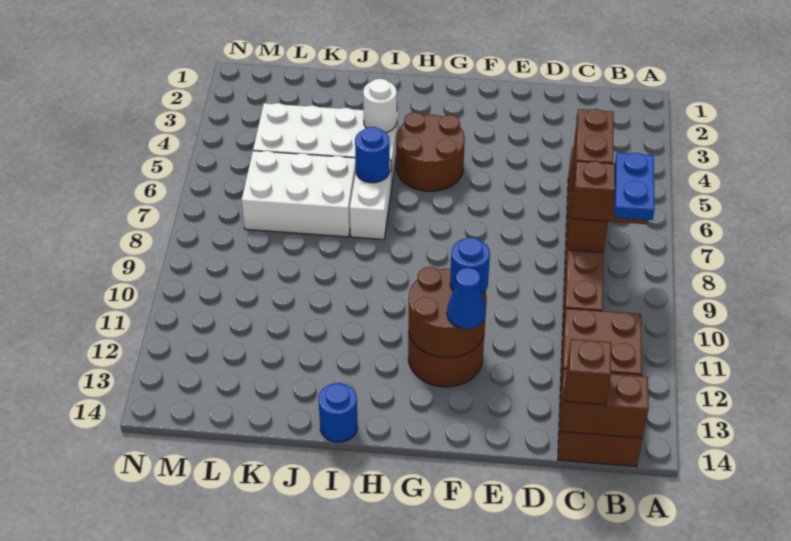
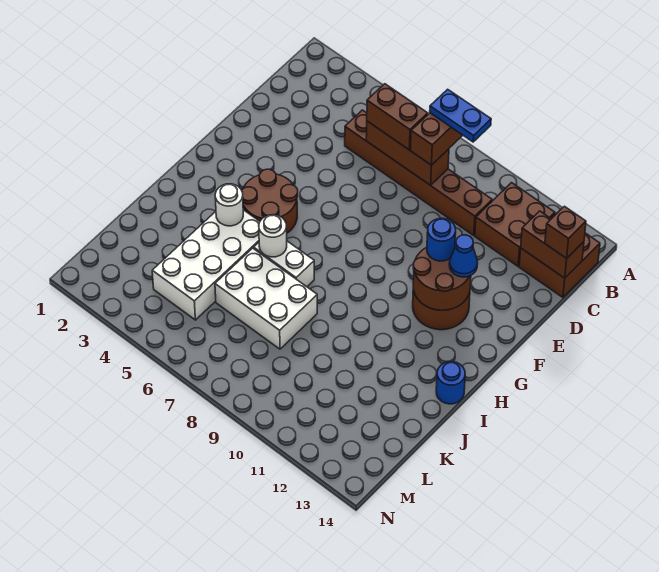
brown brick B14:C14 level 2 -> brown brick C13:C14 level 2
blue round brick I6 level 2 -> white round brick I6 level 2
white brick J6:L7 level 1 -> white brick J6:K8 level 1

